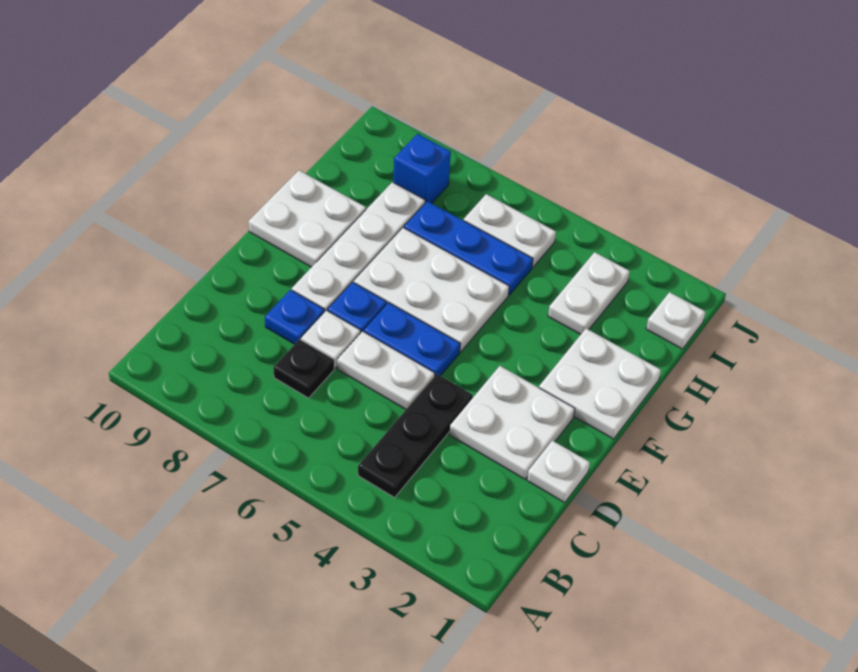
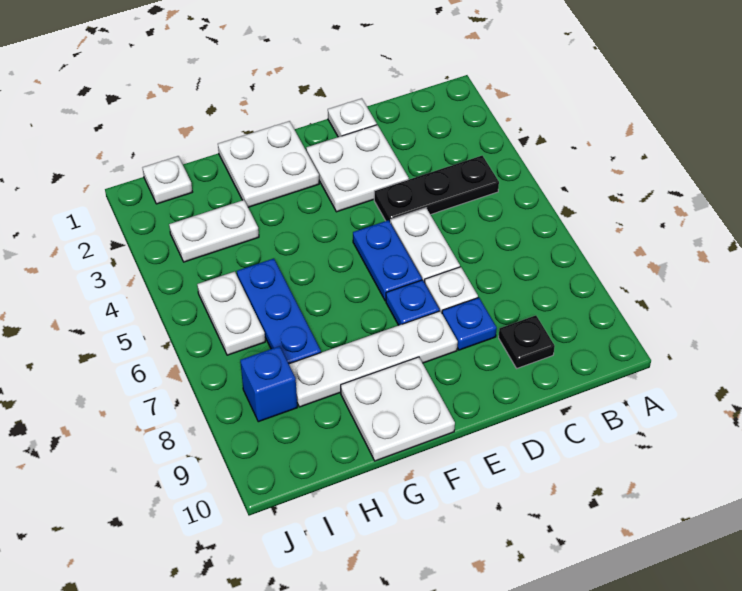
black plate C7 level 1 -> black plate C9 level 1
white plate F5:G7 level 1 -> none

